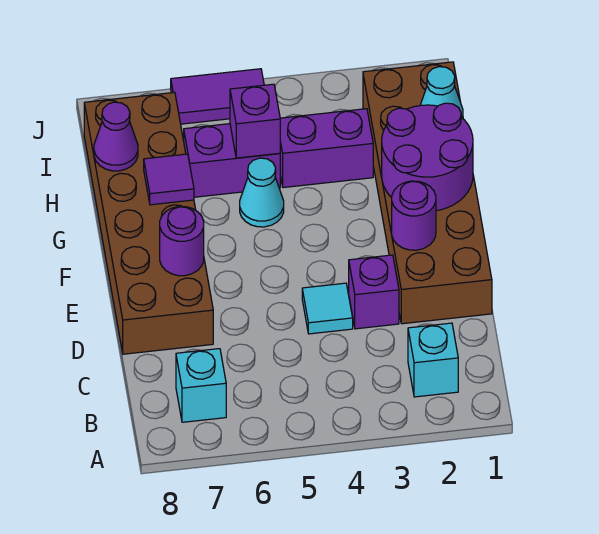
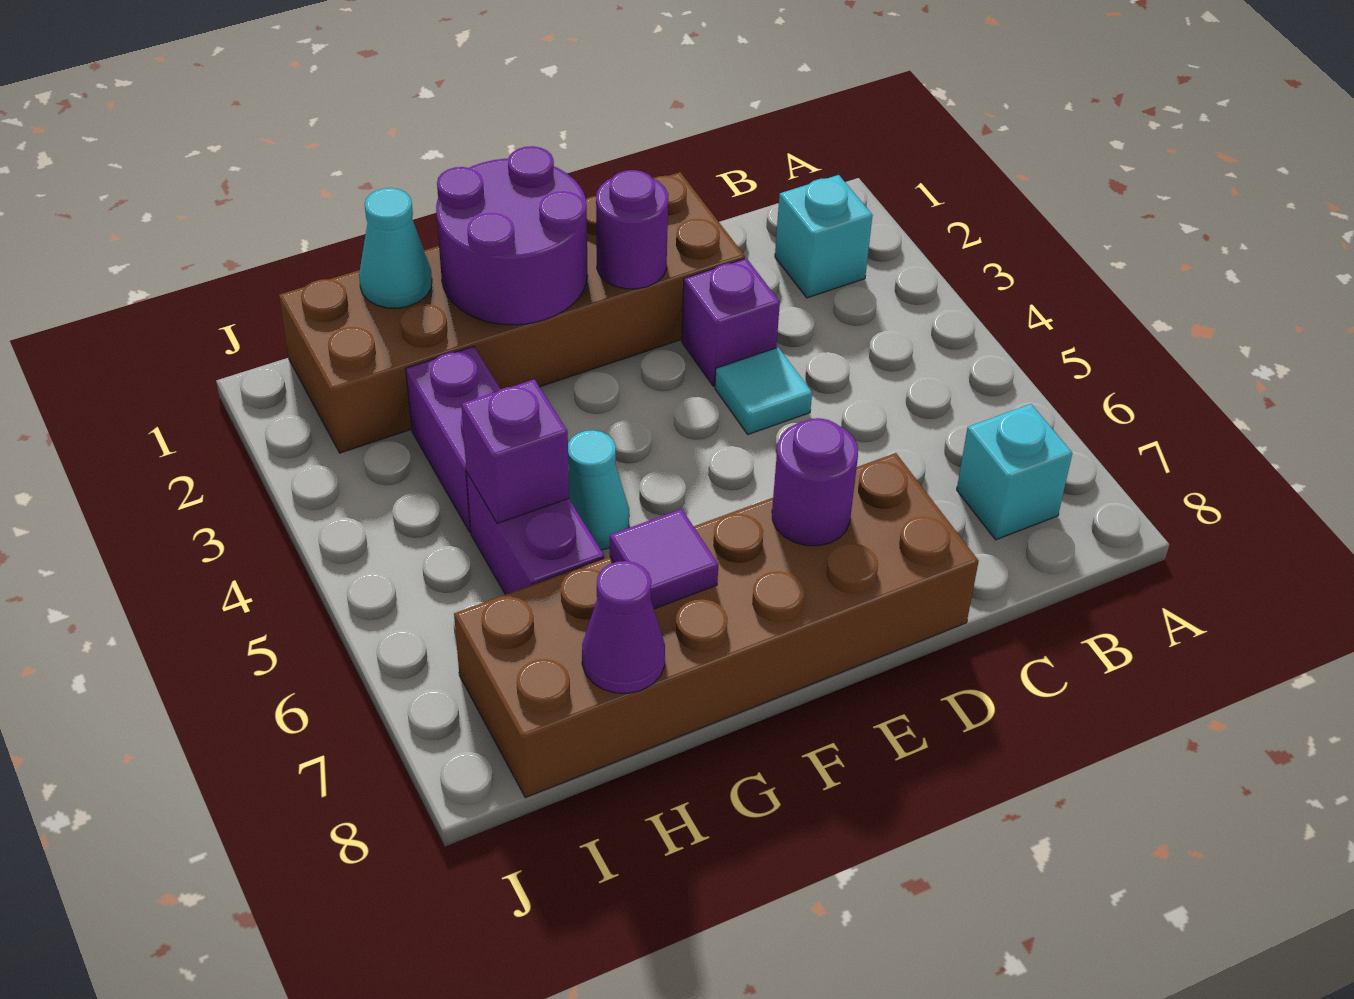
purple tile J5:J6 level 1 -> none

